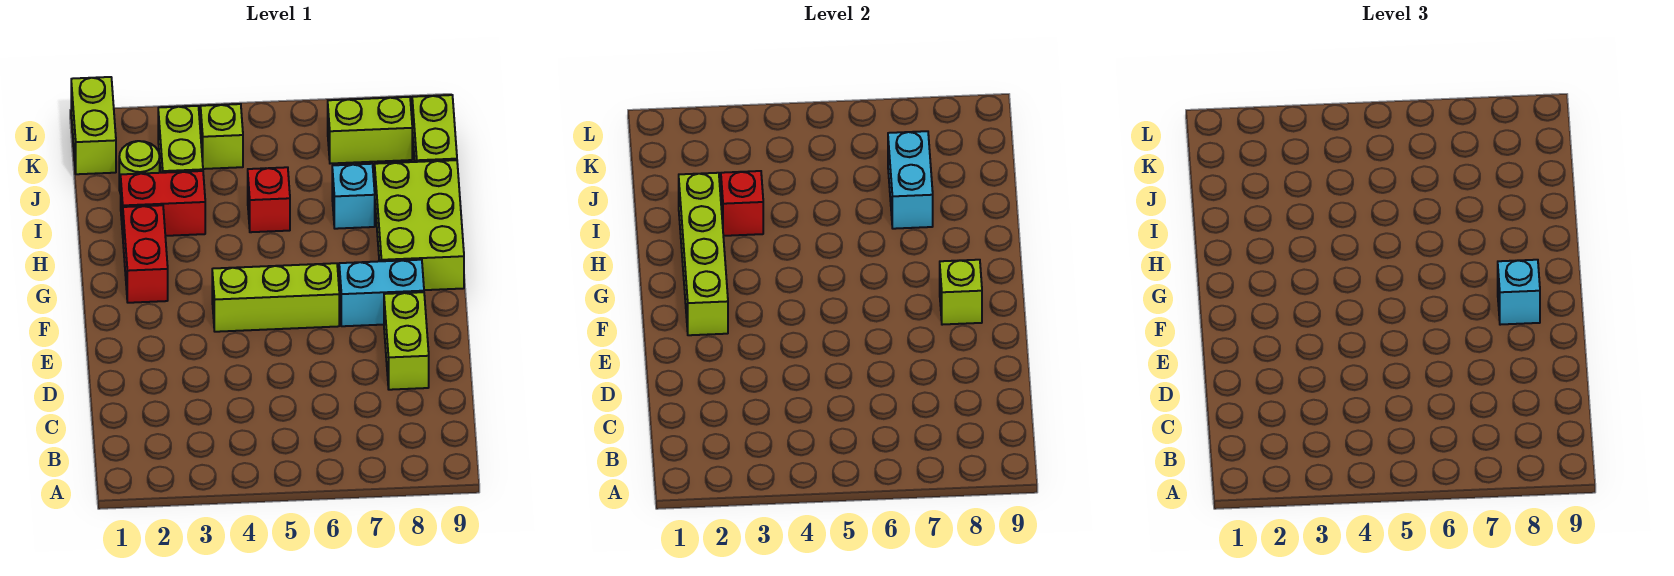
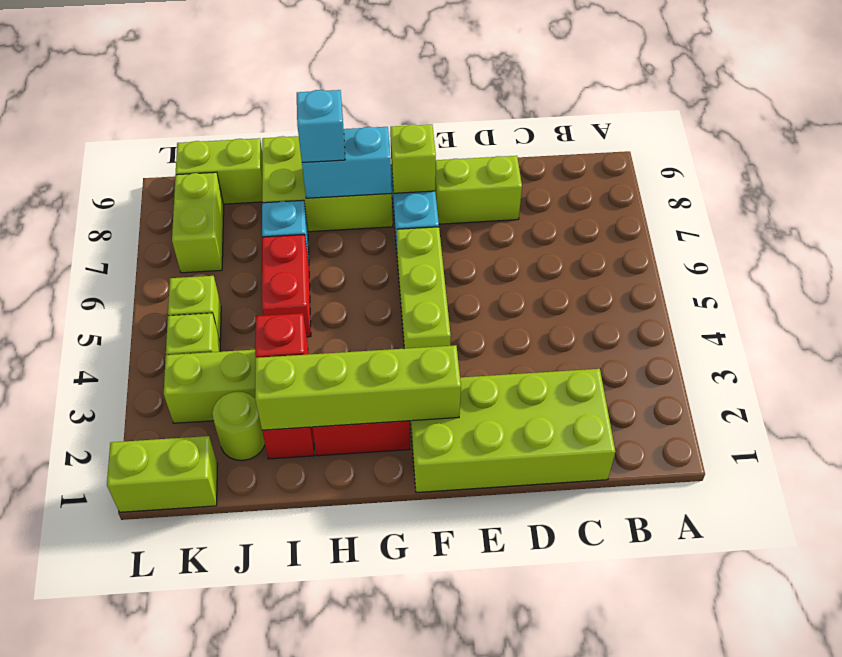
none -> lime brick C1:F2 level 1
cyan brick F8 level 3 -> cyan brick H8 level 3
red brick I5 level 1 -> red brick I5:I6 level 1
cyan brick I7:J7 level 2 -> cyan brick G8:H8 level 2
none -> lime brick K5 level 1

